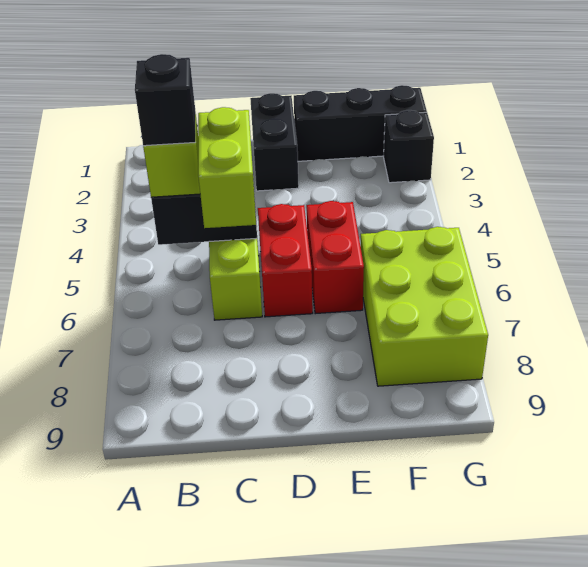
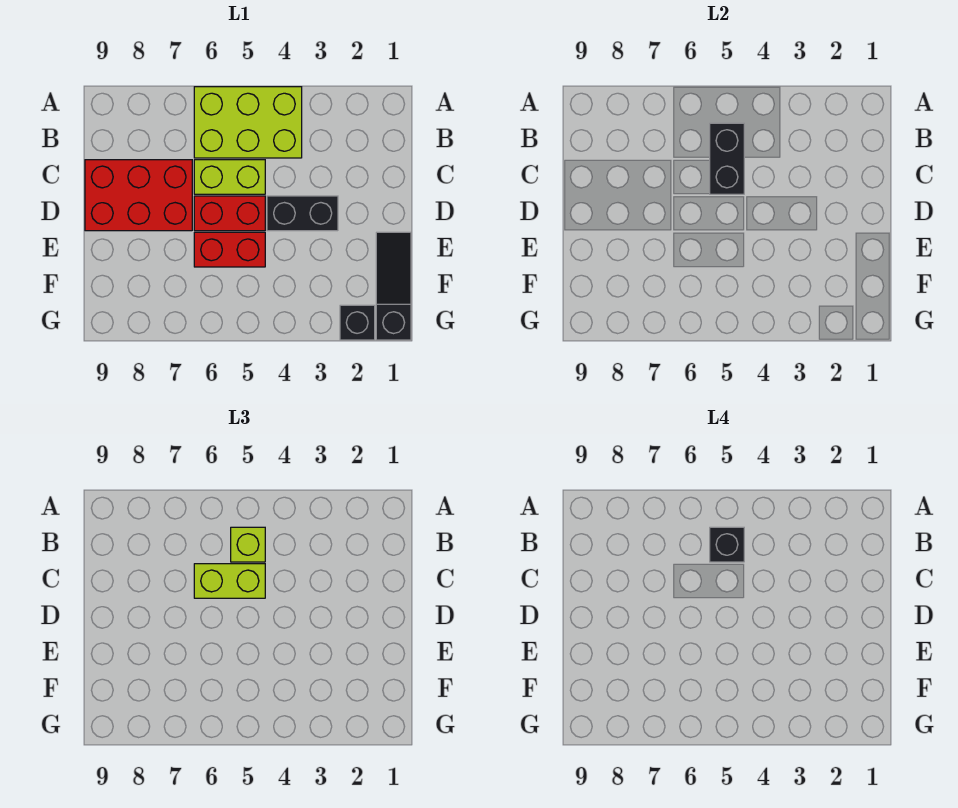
none -> red brick C7:D9 level 1
black brick D1:D2 level 1 -> black brick D3:D4 level 1
black brick E1:G1 level 1 -> black slope E1:G1 level 1 top G
lime brick F6:G8 level 1 -> lime brick A4:B6 level 1

